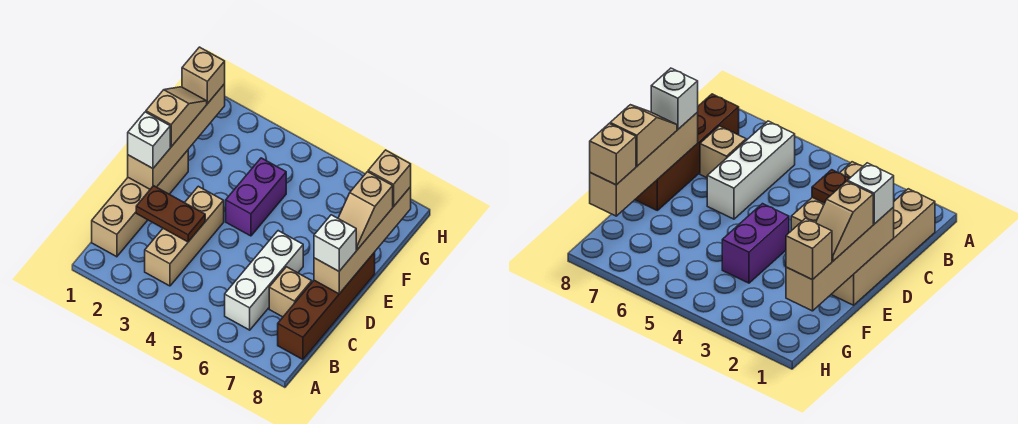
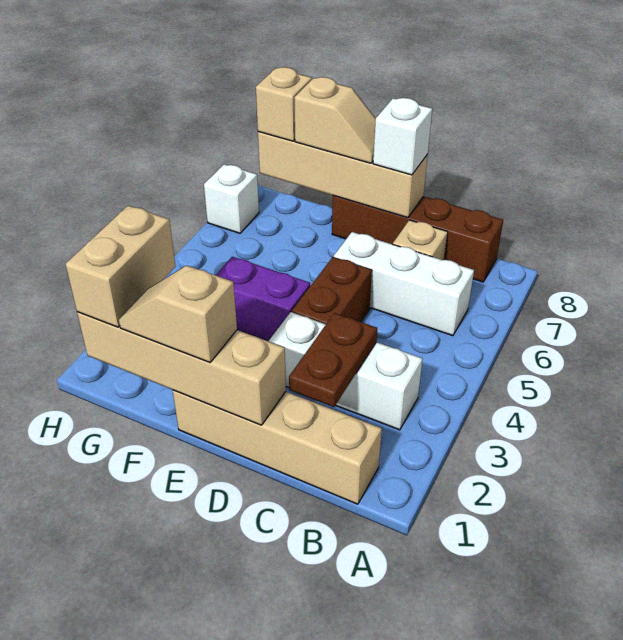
tan brick B3:D3 level 1 -> white brick B3:D3 level 1
white brick D1 level 3 -> white brick H7 level 1
none -> brown brick D4:D5 level 1
tan brick G1 level 3 -> tan brick G1:G2 level 3

